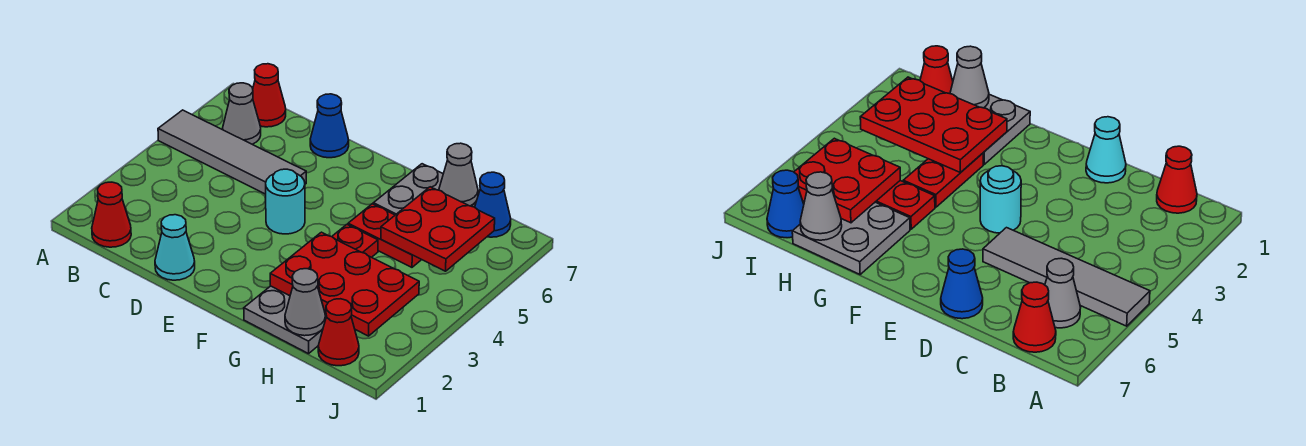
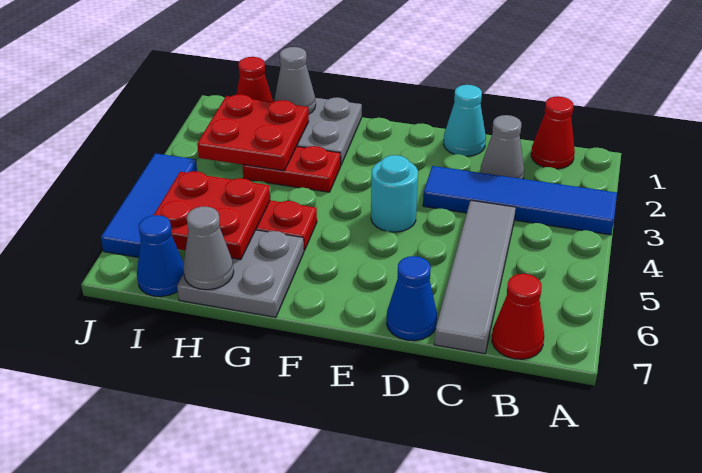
none -> blue tile A3:D3 level 1
grey tile A5:D5 level 1 -> grey tile C4:C7 level 1
grey cone B6 level 1 -> grey cone C2 level 1
red plate G2:I3 level 2 -> red plate H2:I3 level 2
red plate G3:G4 level 1 -> red plate G3:H3 level 1
none -> blue tile J4:J6 level 1

